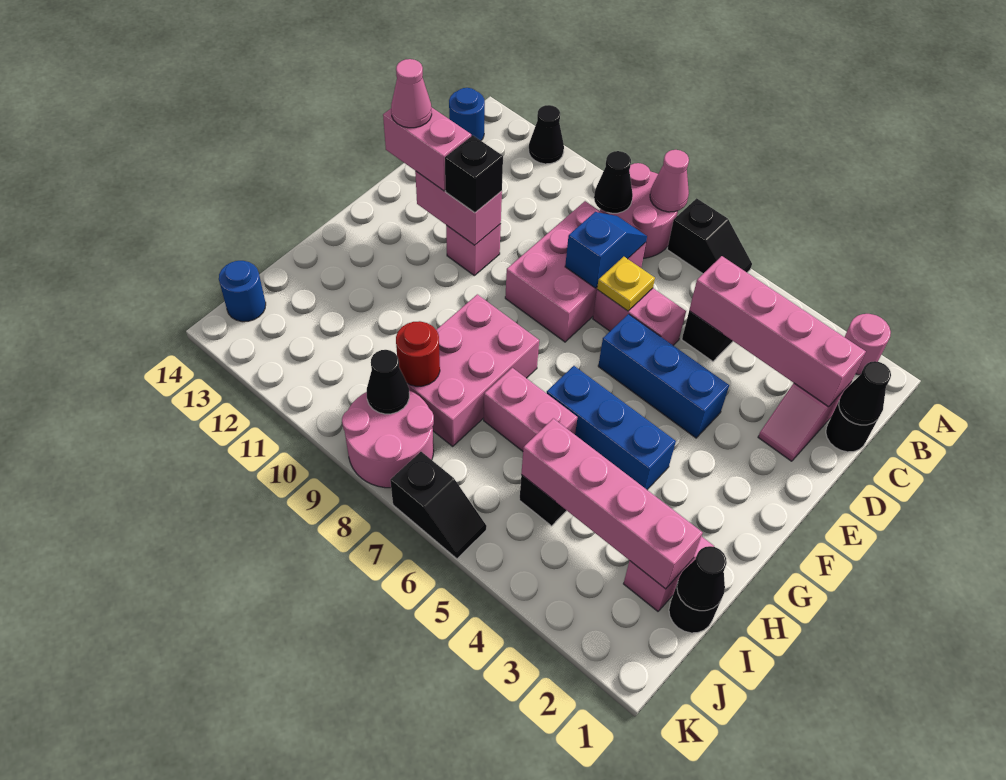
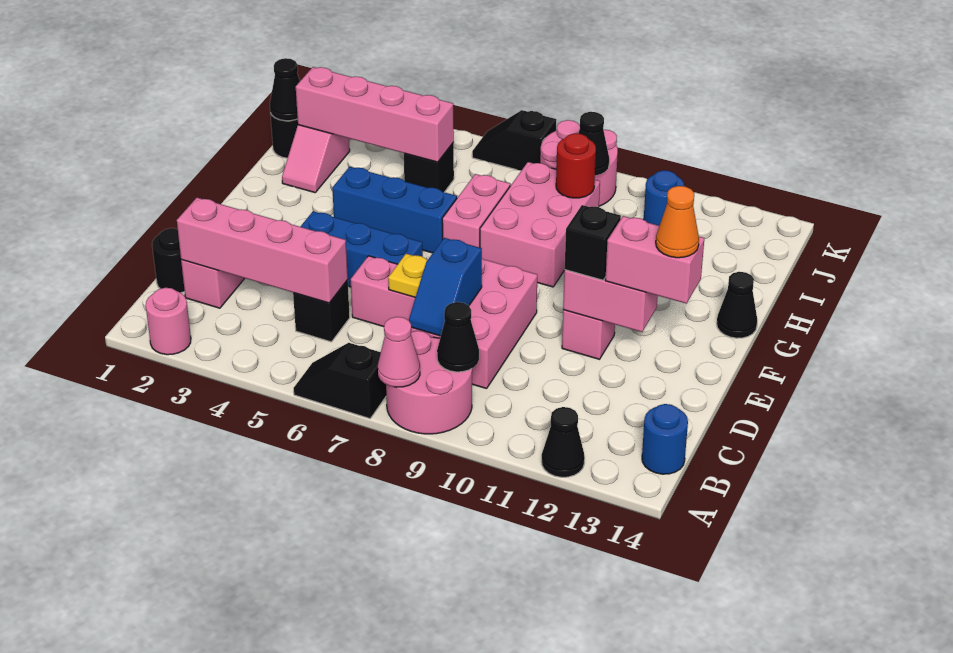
black cone C1 level 2 -> black cone G14 level 1
pink cone E13 level 4 -> orange cone E13 level 4
pink brick H6:H7 level 1 -> pink brick G7:H7 level 1
blue round brick J14 level 1 -> blue round brick J11 level 1

